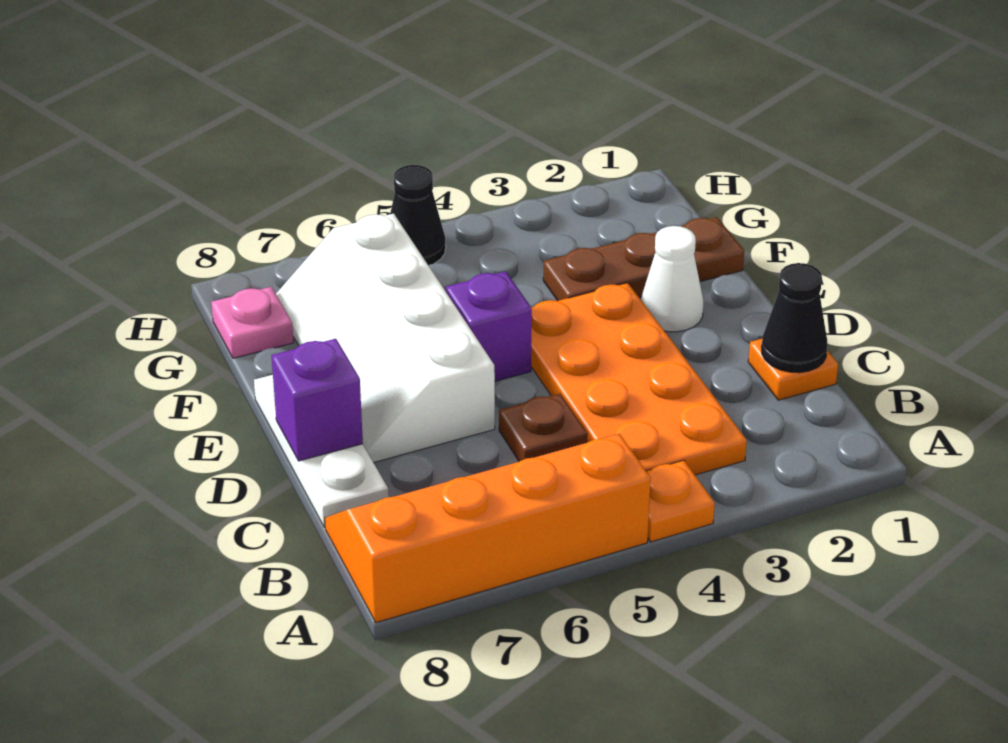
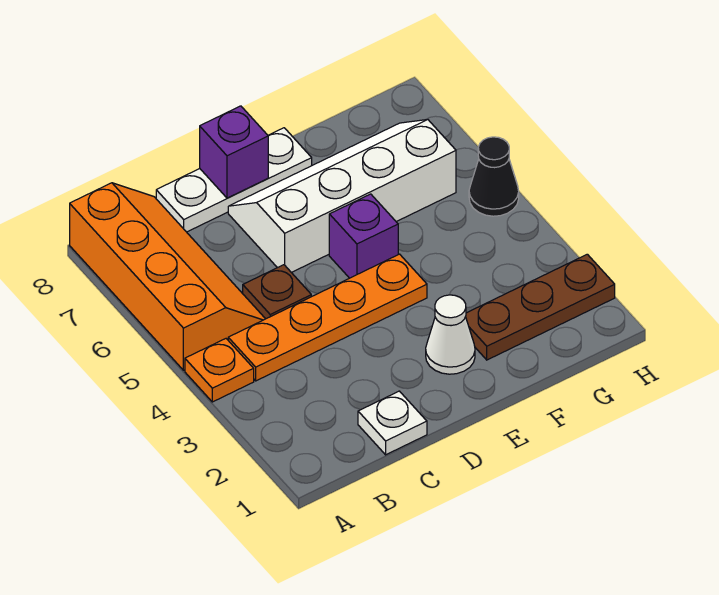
orange plate B3:E4 level 1 -> orange plate B4:E4 level 1
orange plate C1 level 1 -> white plate C1 level 1
black cone C1 level 2 -> none
brown plate F1:F3 level 1 -> brown plate F2:H2 level 1
pink plate G8 level 1 -> none

